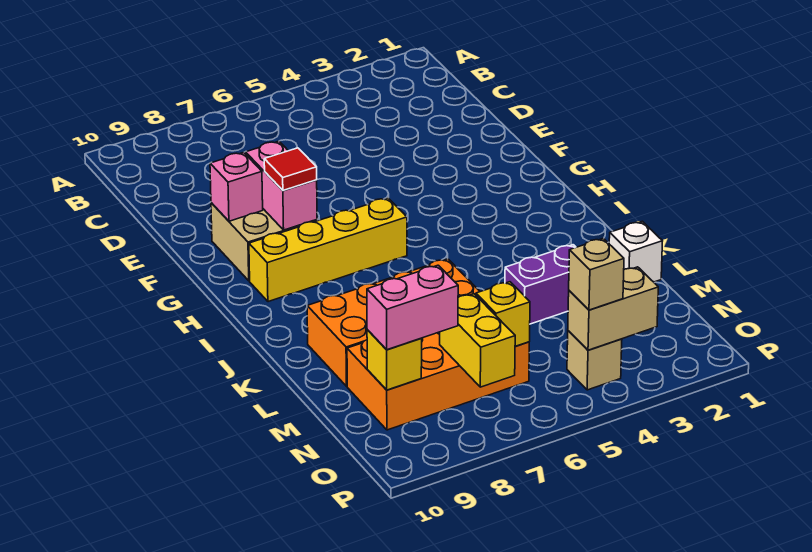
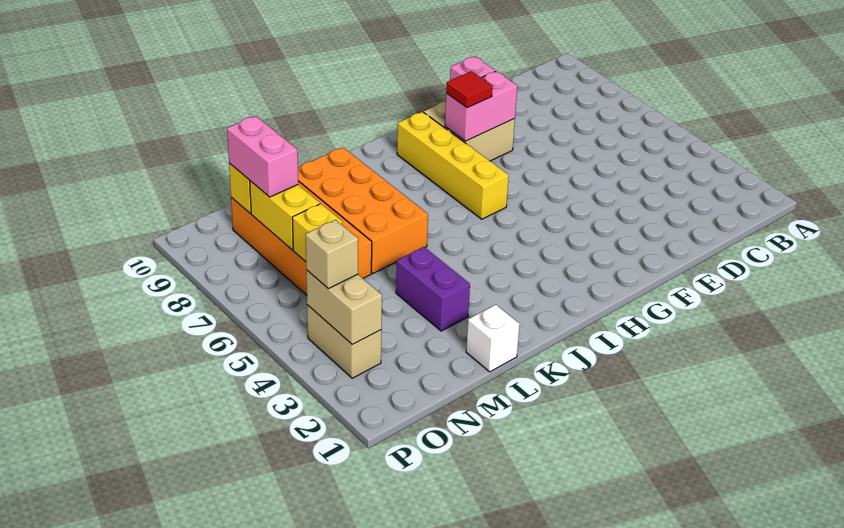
yellow brick N7:O7 level 2 -> yellow brick N7:N8 level 2
tan brick O4 level 1 -> tan brick O3:O4 level 1

